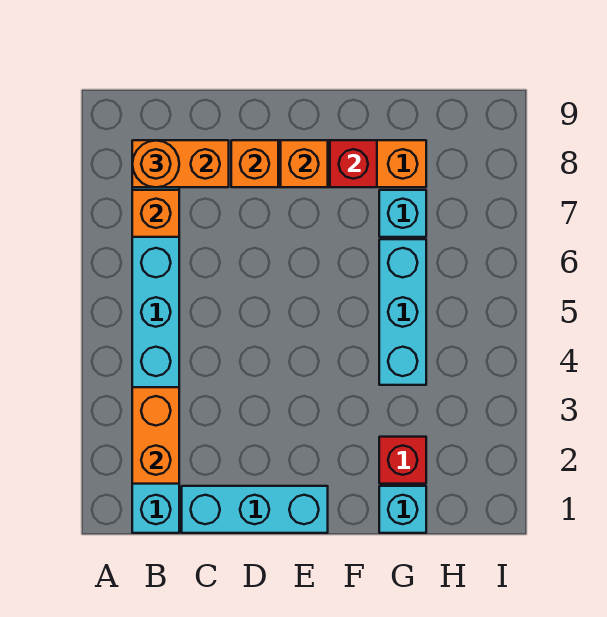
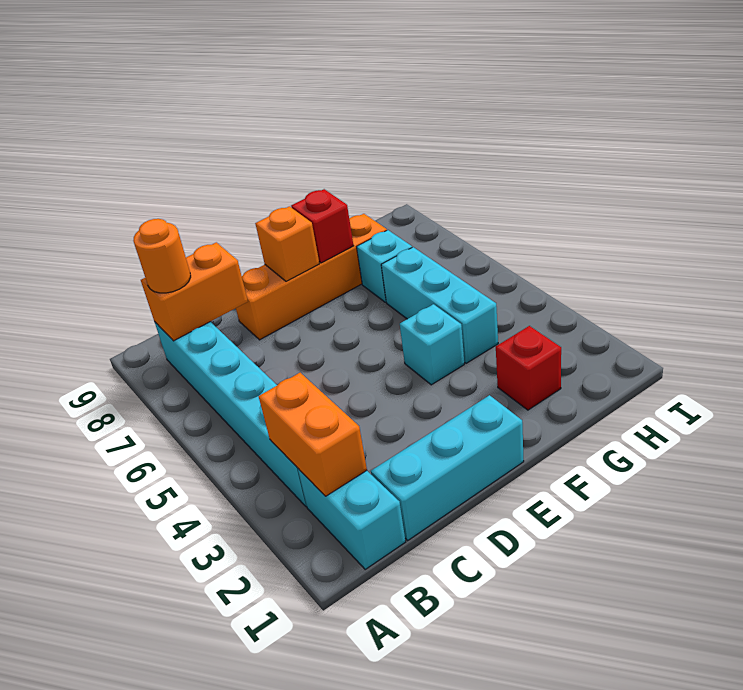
orange brick B7 level 2 -> none
orange brick D8 level 2 -> none
cyan brick G1 level 1 -> cyan brick F4 level 1

